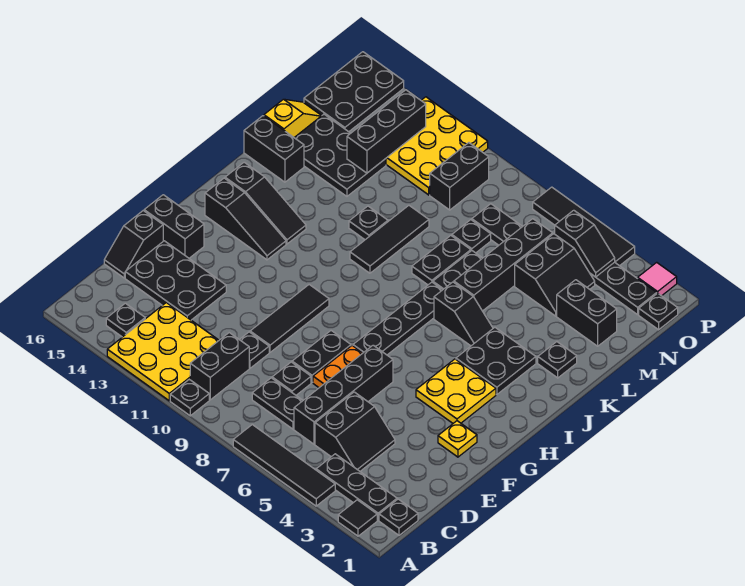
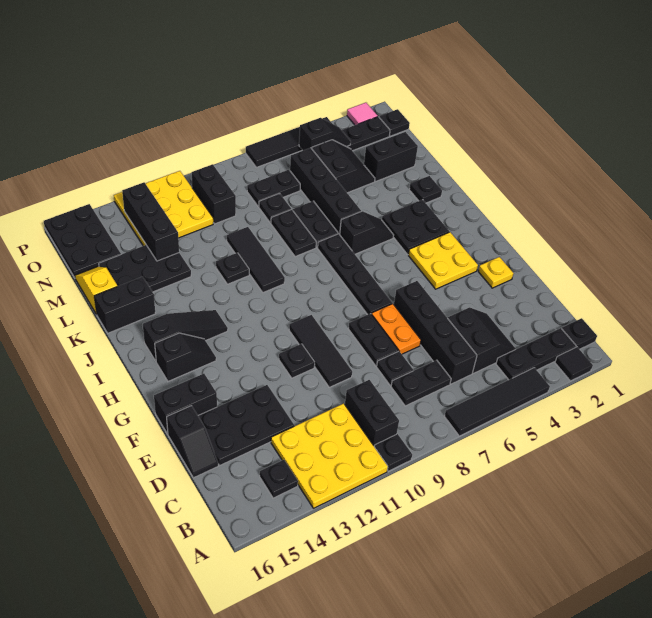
black plate D10 level 1 -> black plate F11 level 1
black slope H13:H15 level 1 top 15 -> black slope H14:H15 level 1 top 15

